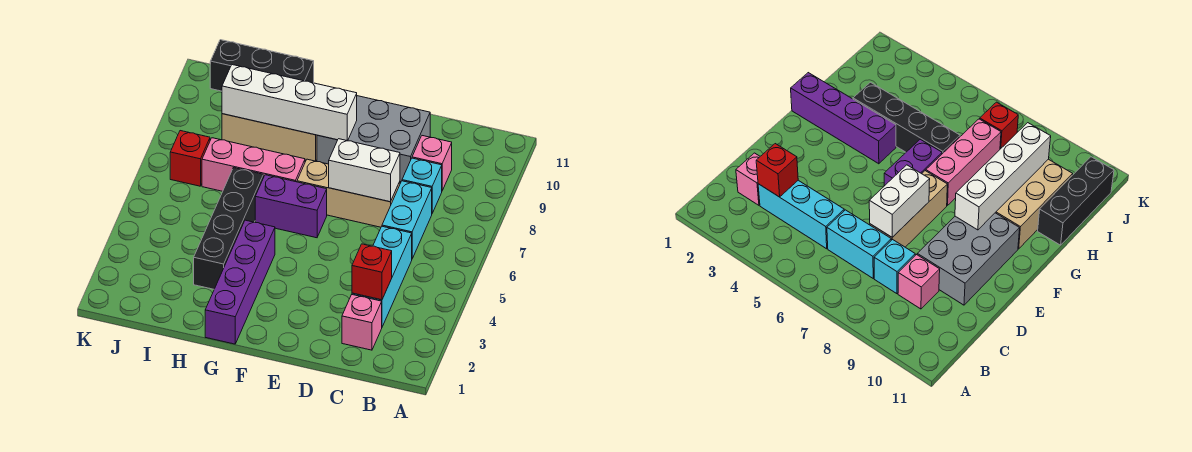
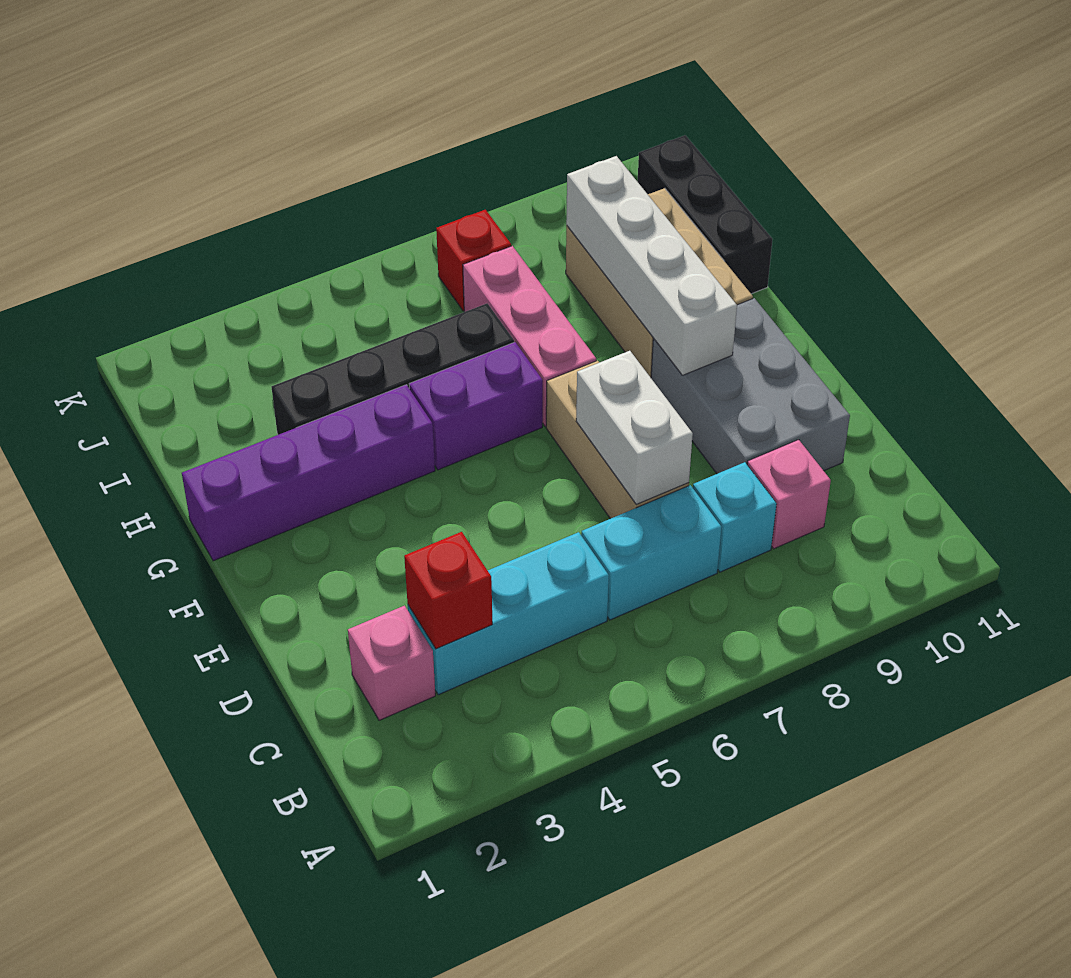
purple brick F6:G6 level 1 -> purple brick G5:G6 level 1

